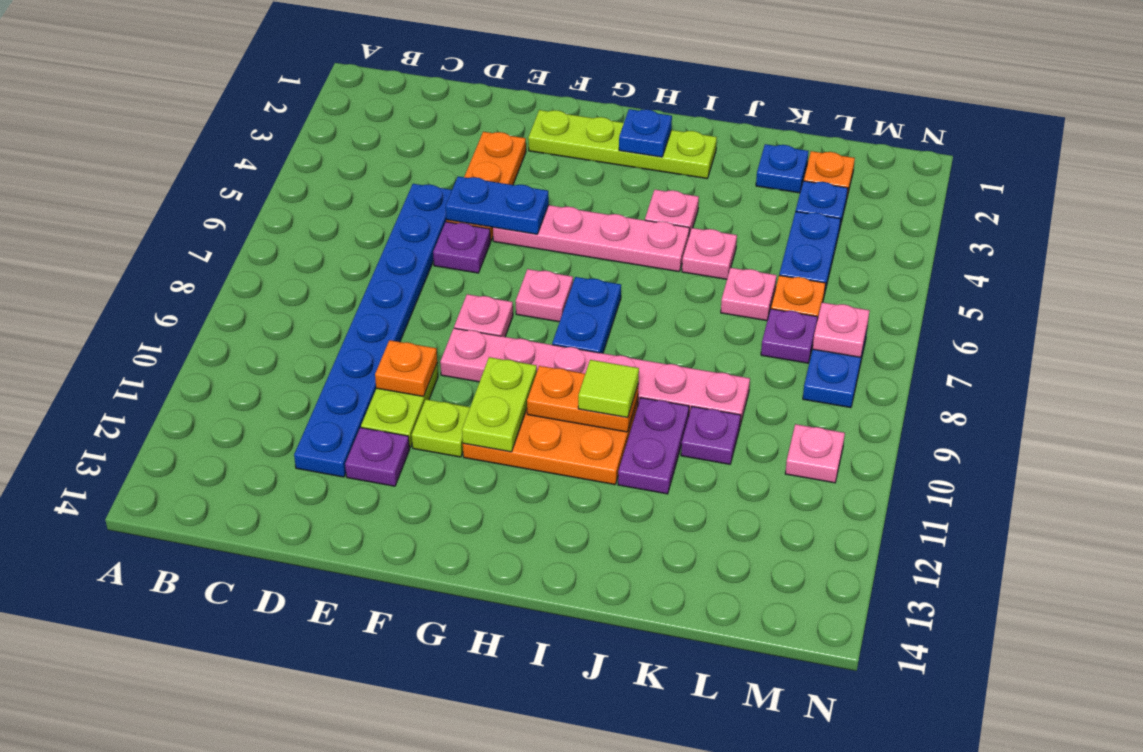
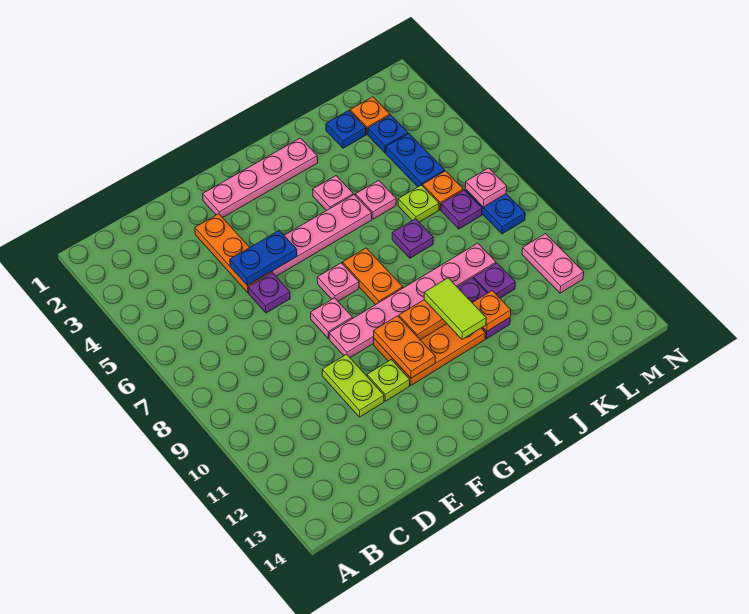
blue plate D5:D12 level 1 -> none
orange plate E10 level 2 -> orange plate J11 level 2
purple plate E12 level 1 -> purple plate J7 level 1
lime plate F2:I2 level 1 -> pink plate F2:I2 level 1
lime plate G10:G11 level 2 -> orange plate G10:G11 level 2
blue plate H2 level 2 -> none
blue plate H7:H8 level 1 -> orange plate H7:H8 level 1
lime tile I10 level 3 -> lime tile I10:I11 level 3
pink plate K6 level 1 -> lime plate K6 level 1
pink plate M10 level 1 -> pink plate M10:M11 level 1

